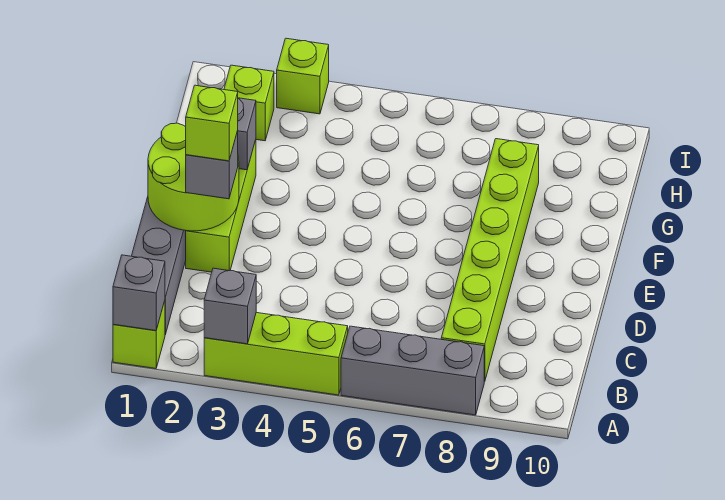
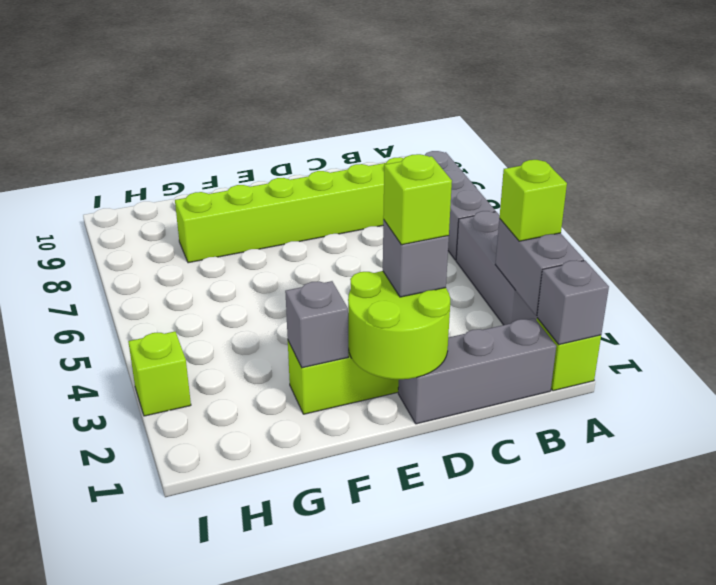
lime brick A3:A5 level 1 -> grey brick A3:A5 level 1
grey brick A3 level 2 -> grey brick A2:A3 level 2
lime brick H2 level 1 -> lime brick A3 level 3

